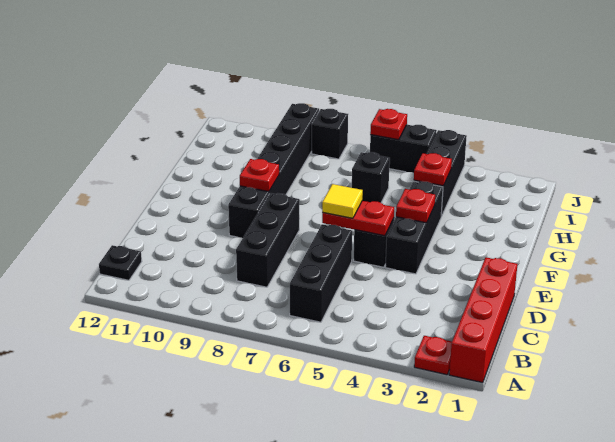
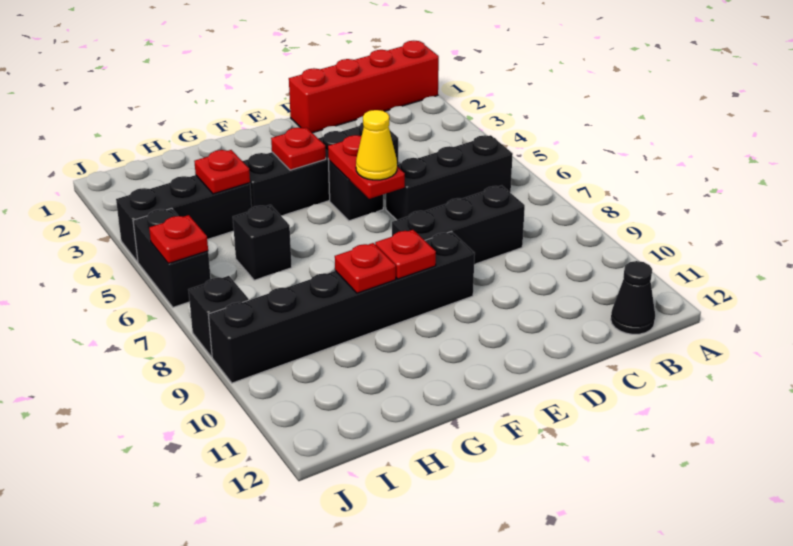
red plate A2 level 1 -> red plate G9 level 2
black plate B12 level 1 -> black cone B12 level 1
black brick E4:G4 level 1 -> black brick D4:G4 level 1
yellow tile E6 level 3 -> yellow cone E6 level 3

